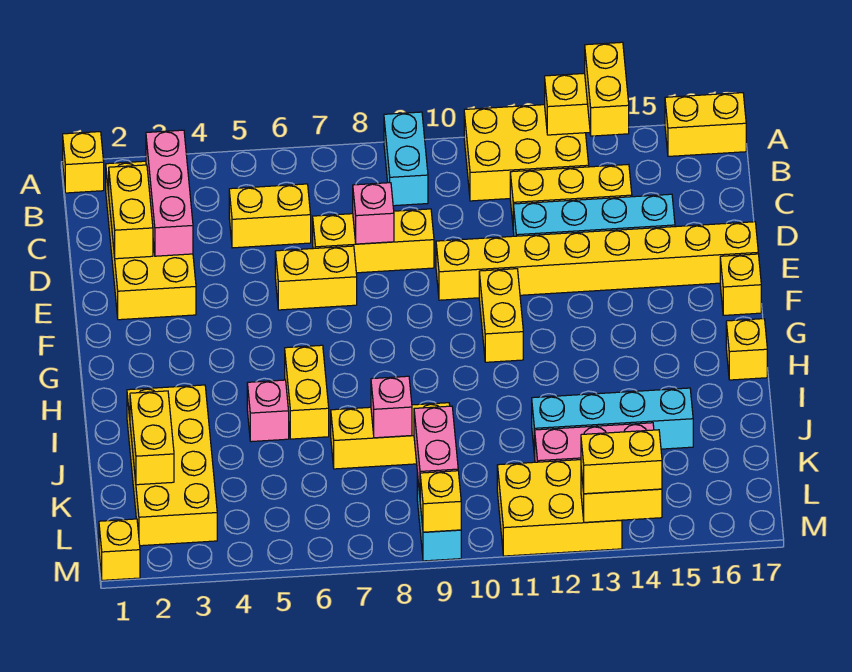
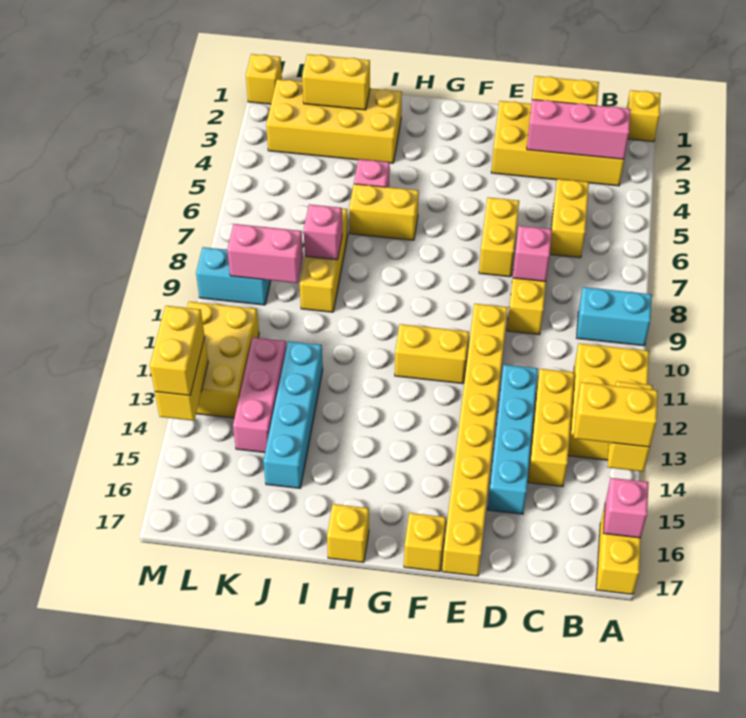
none -> pink brick A16 level 2
yellow brick M9 level 2 -> none

